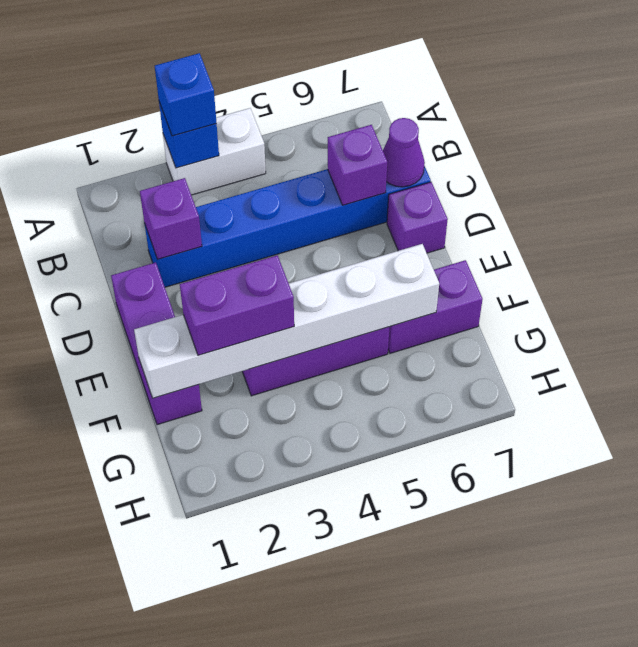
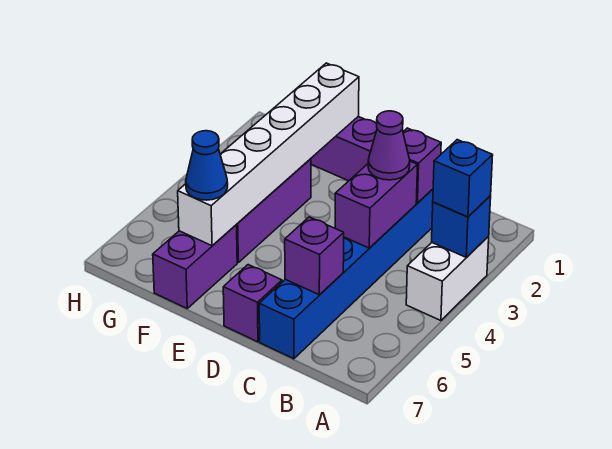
purple cone C7 level 2 -> purple cone C3 level 3
purple brick F2:F3 level 3 -> purple brick C3:C4 level 2
none -> blue cone F6 level 3

